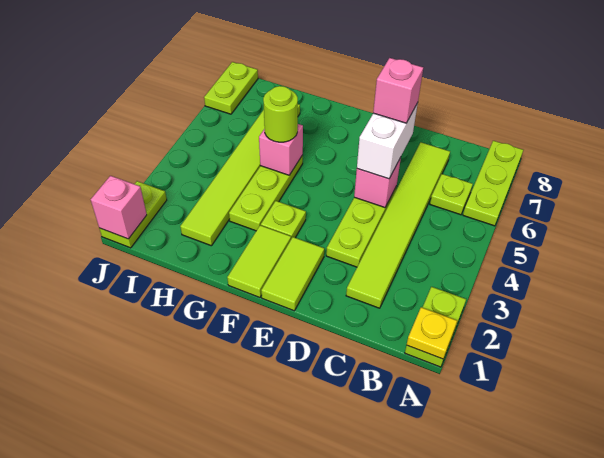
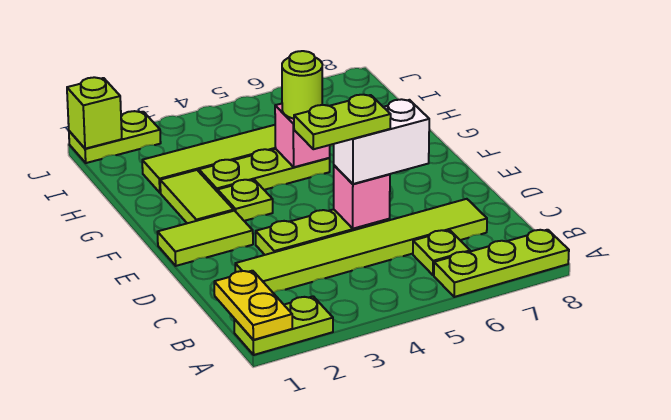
yellow plate A1 level 2 -> yellow plate A1:B1 level 2
pink brick D6 level 4 -> none
lime tile F1:F2 level 1 -> lime tile F2:G2 level 1
pink brick J1 level 2 -> lime brick J1 level 2
lime plate J7:J8 level 1 -> lime plate D4:D5 level 4

